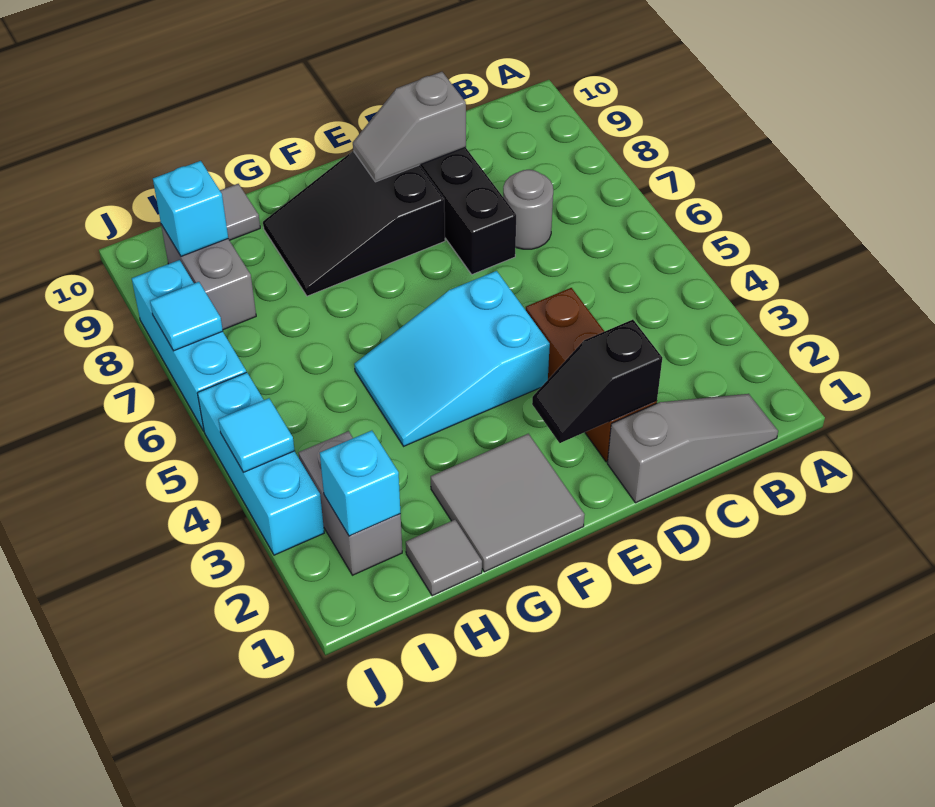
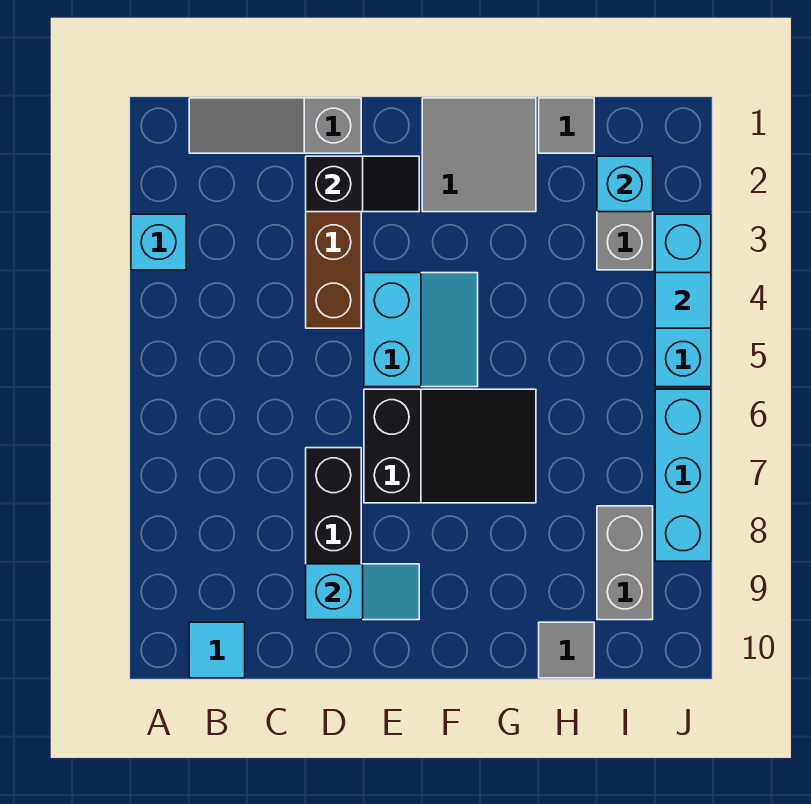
grey round brick C7 level 1 -> none
grey slope D9:E9 level 2 top D -> cyan slope D9:E9 level 2 top D
cyan slope E4:G5 level 1 top E -> cyan slope E4:F5 level 1 top E
black slope E8:G9 level 1 top E -> black slope E6:G7 level 1 top E
cyan brick I9 level 2 -> cyan brick A3 level 1
cyan tile J7 level 2 -> cyan tile B10 level 1

